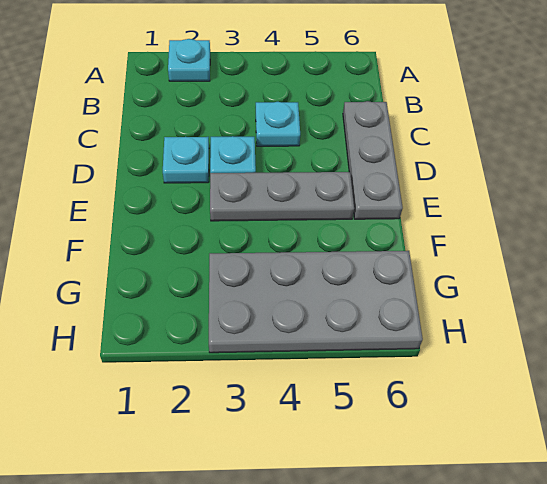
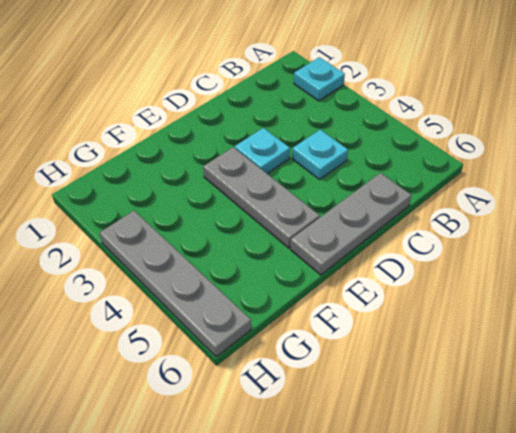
cyan plate D2 level 1 -> none
grey plate G3:H6 level 1 -> grey plate H3:H6 level 1

